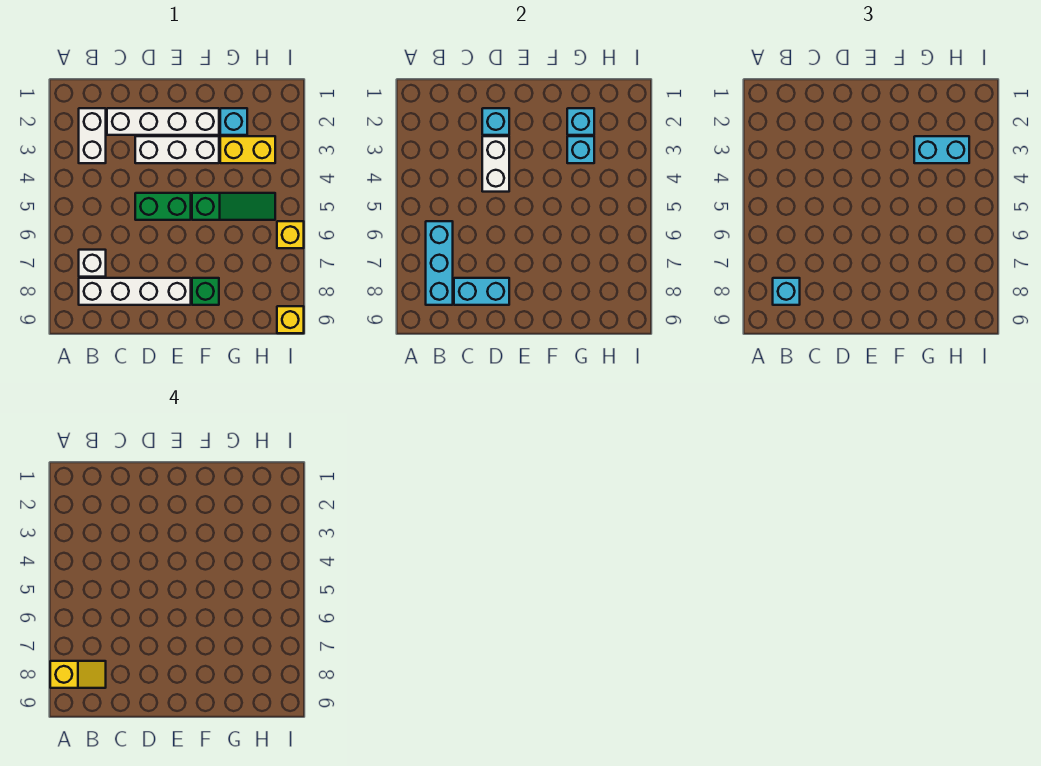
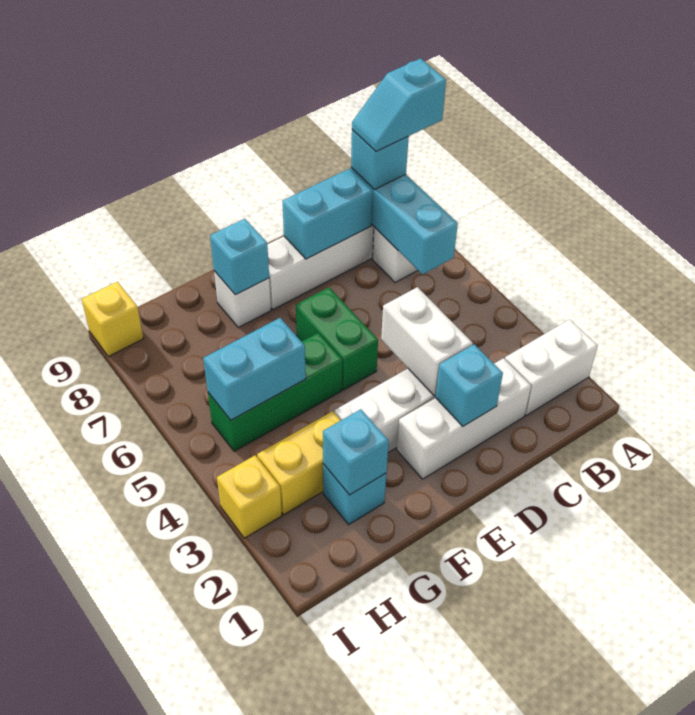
yellow slope A8:B8 level 4 top A -> cyan slope A8:B8 level 4 top A
white brick B2:B3 level 1 -> white brick A2:B2 level 1
white brick C2:F2 level 1 -> white brick C2:E2 level 1
green brick D5:E5 level 1 -> green brick E5:E6 level 1
green slope F5:H5 level 1 top F -> green brick F5:H5 level 1
green brick F8 level 1 -> white brick F8 level 1
cyan brick G3 level 2 -> cyan brick F8 level 2
cyan brick G3:H3 level 3 -> cyan brick G5:H5 level 2
yellow brick I6 level 1 -> yellow brick I3 level 1

